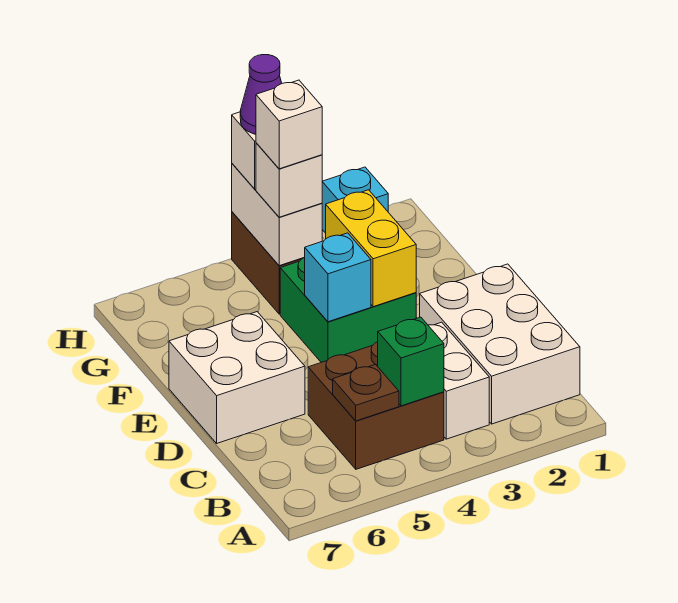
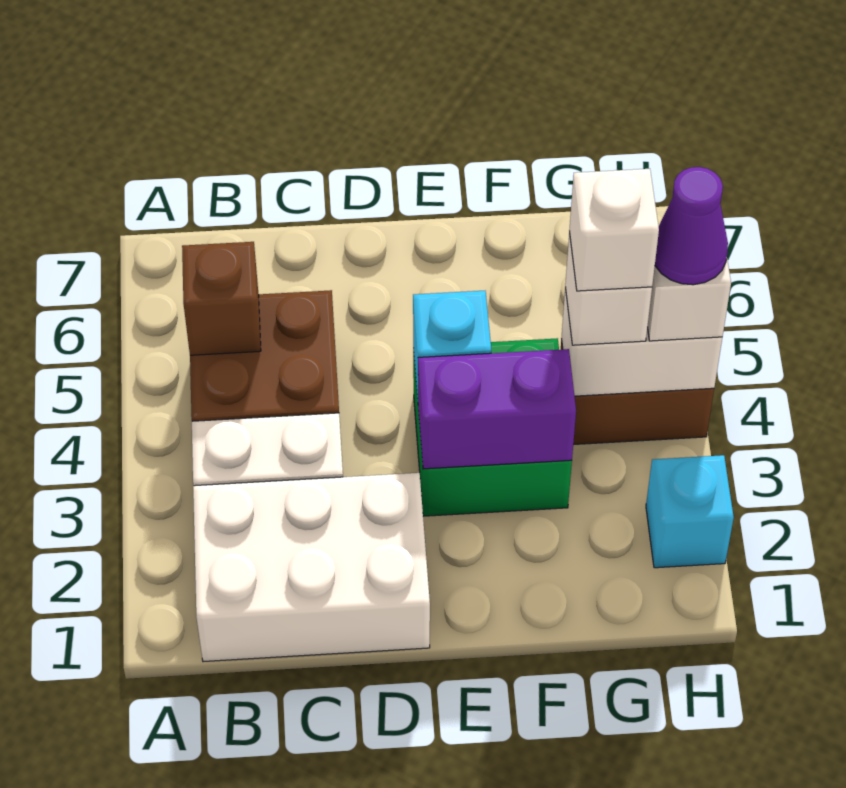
green brick B4 level 2 -> none
brown plate B5 level 2 -> brown brick B5 level 2
white brick D6:E7 level 1 -> none
yellow brick E3:F3 level 2 -> purple brick E3:F3 level 2

